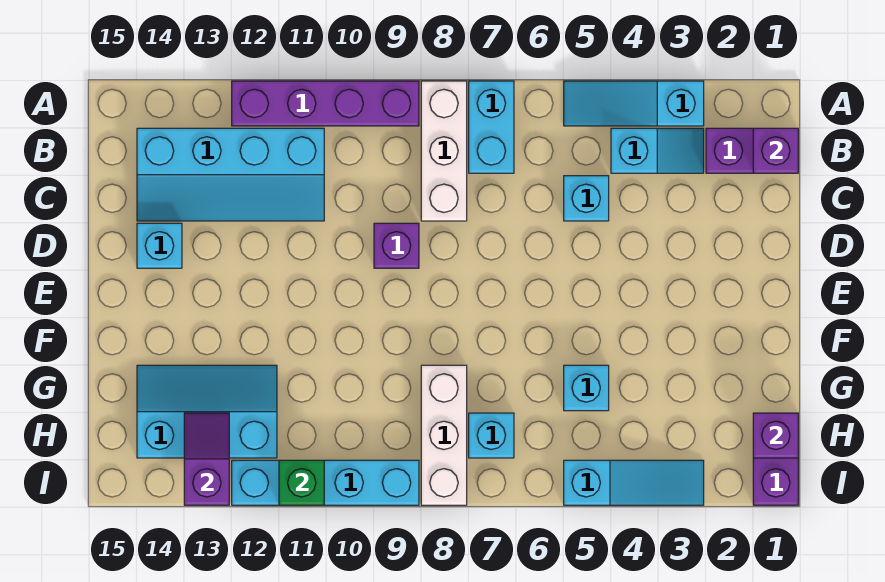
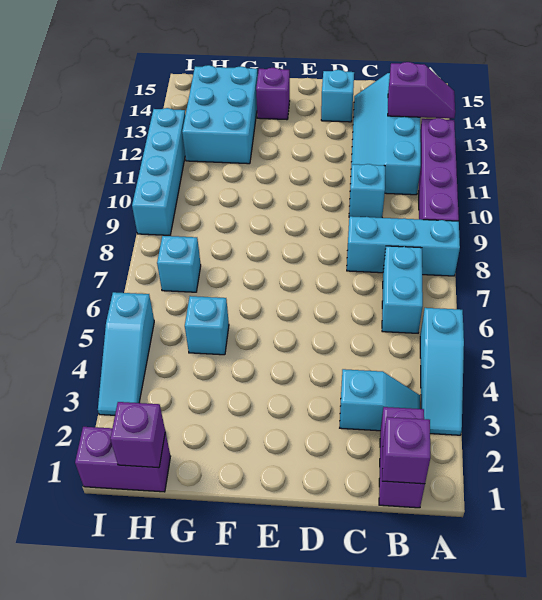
cyan slope A3:A5 level 1 top 3 -> cyan slope A3:A5 level 1 top 5
cyan brick A7:B7 level 1 -> cyan brick B6:B7 level 1
white brick A8:C8 level 1 -> cyan brick A8:C8 level 1
cyan slope B3:B4 level 1 top 4 -> cyan slope B3:C3 level 1 top C
cyan brick C5 level 1 -> cyan brick C10 level 1
purple brick D9 level 1 -> purple brick F14 level 1
white brick G8:I8 level 1 -> none
cyan slope G12:H14 level 1 top H -> cyan brick G12:H14 level 1
purple slope H13:I13 level 2 top I -> purple slope A13:B13 level 2 top B
green brick I11 level 2 -> none

